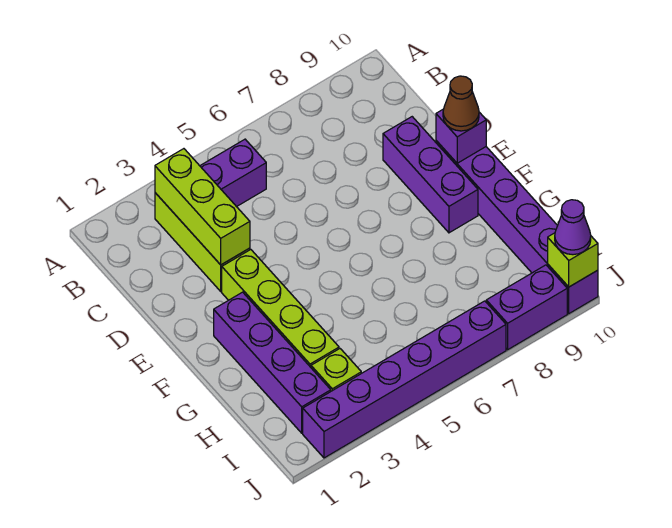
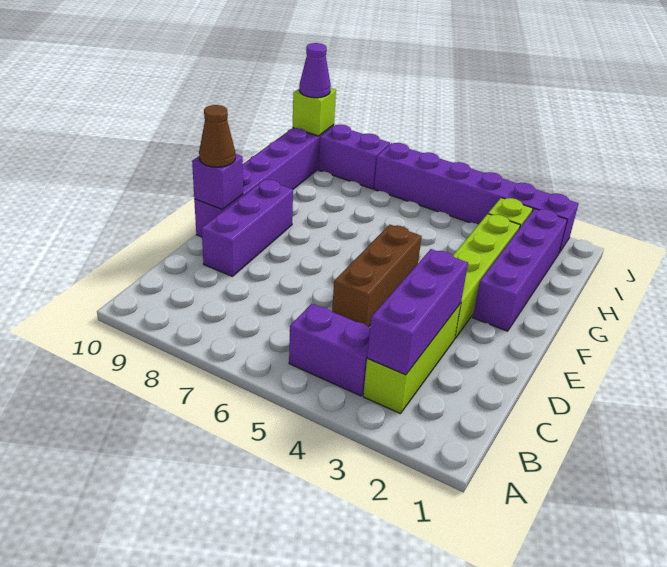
lime brick B3:D3 level 2 -> purple brick B3:D3 level 2
none -> brown brick D5:F5 level 1

